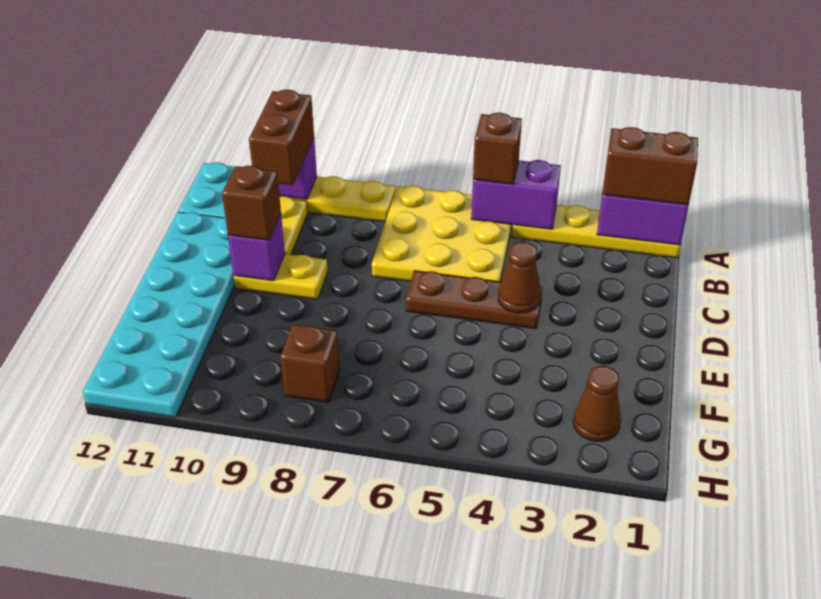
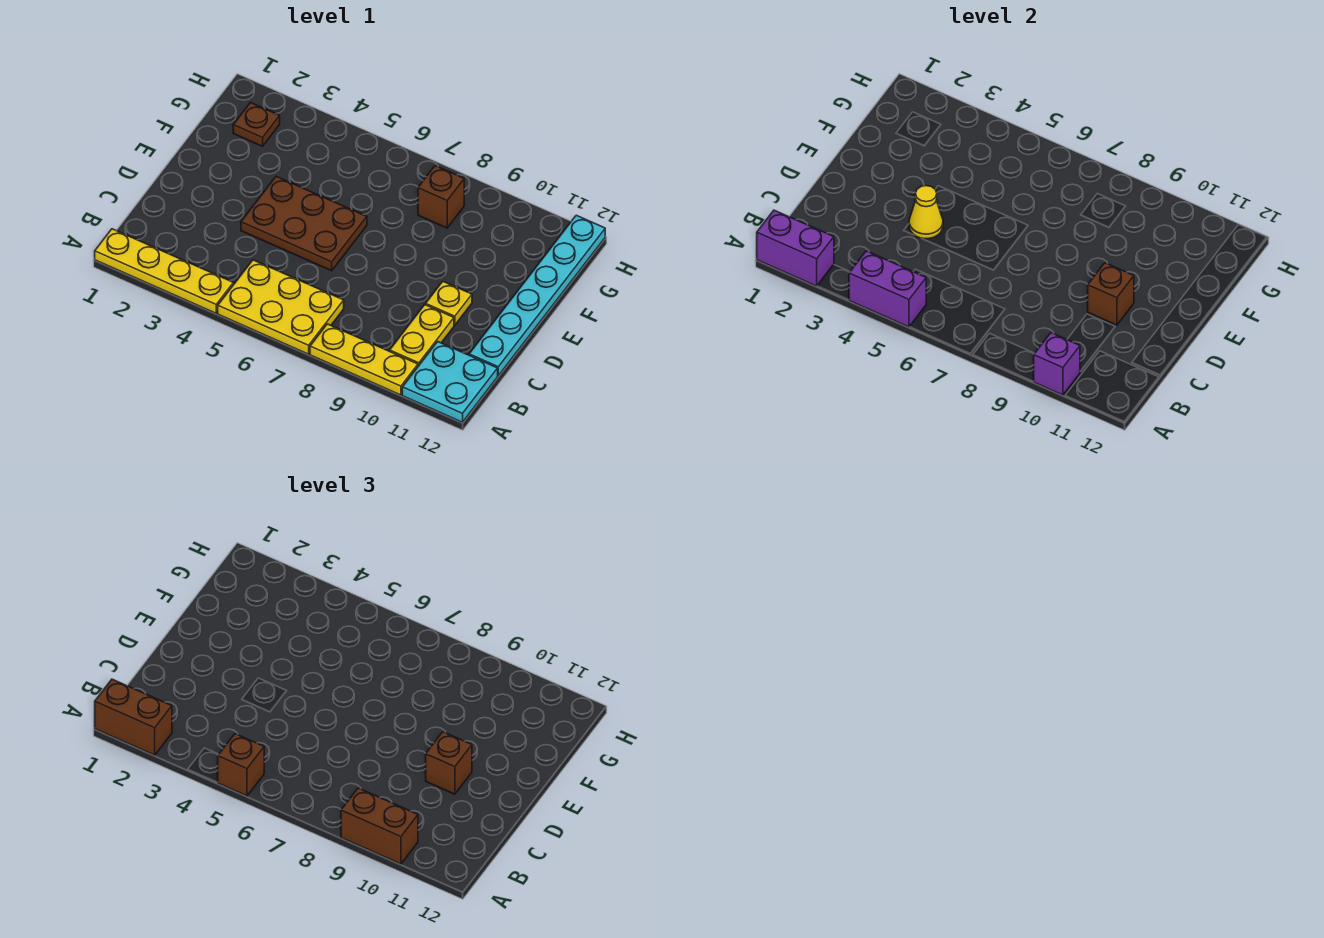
yellow plate A5:C7 level 1 -> yellow plate A5:B7 level 1
brown brick A10:B10 level 3 -> brown brick A9:A10 level 3
cyan plate C11:H12 level 1 -> cyan plate C12:H12 level 1
brown plate D4:D6 level 1 -> brown plate D4:E6 level 1
brown cone D4 level 2 -> yellow cone D4 level 2
yellow plate D9:D10 level 1 -> yellow plate D10 level 1
purple brick D10 level 2 -> brown brick D10 level 2
brown cone G2 level 1 -> brown plate G2 level 1

